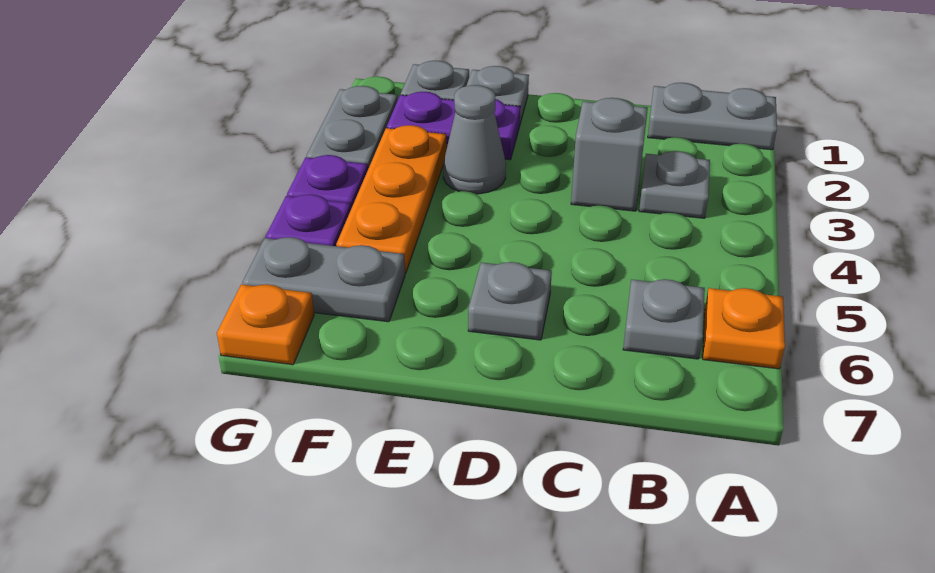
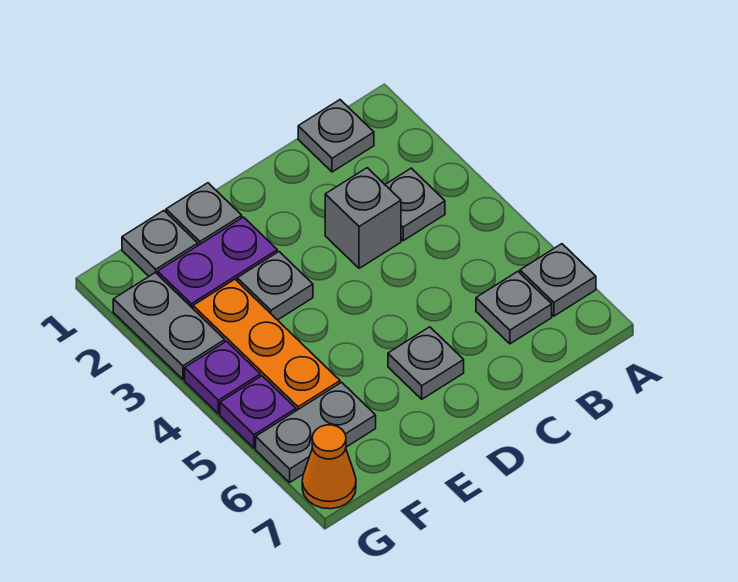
grey plate A1:B1 level 1 -> grey plate B1 level 1
orange plate A6 level 1 -> grey plate A6 level 1
grey cone E3 level 1 -> grey plate E3 level 1
orange plate G7 level 1 -> orange cone G7 level 1

